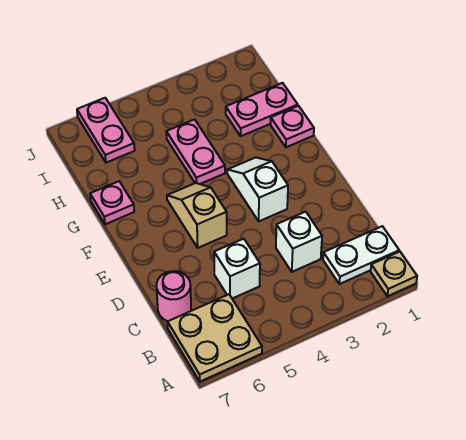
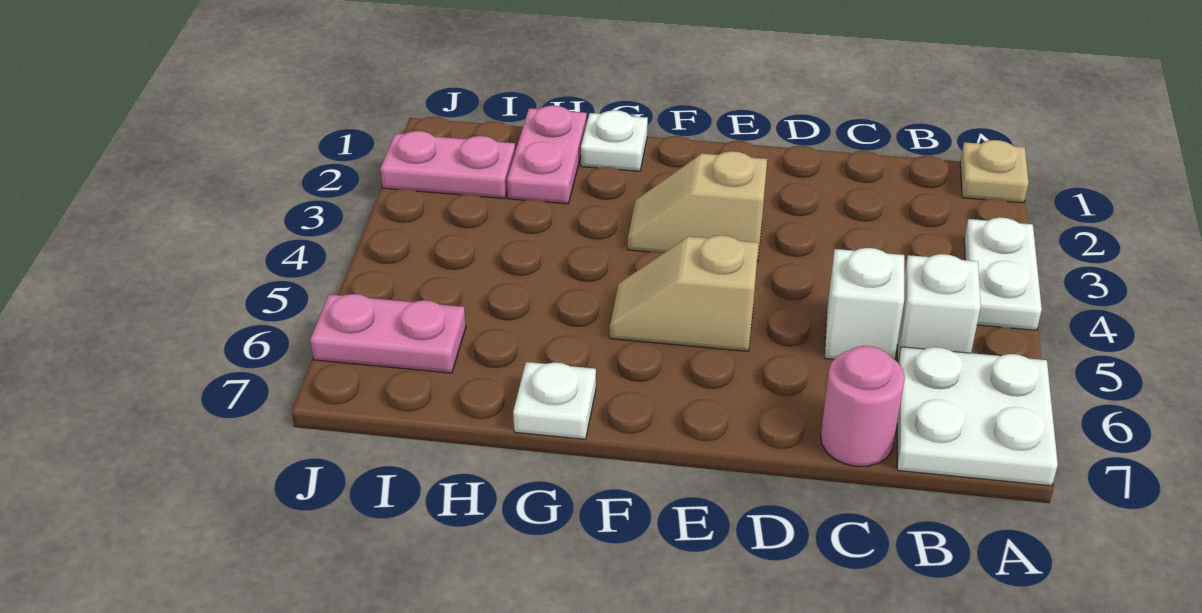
tan plate A6:B7 level 1 -> white plate A6:B7 level 1
white plate B1:B2 level 1 -> white plate A3:A4 level 1
white brick C3 level 1 -> white brick B5 level 1
white slope E3:F3 level 1 top E -> tan slope E3:F3 level 1 top E
pink plate G1 level 1 -> white plate G1 level 1
pink plate G4:H4 level 1 -> pink plate I2:J2 level 1
pink plate G7 level 1 -> white plate G7 level 1

